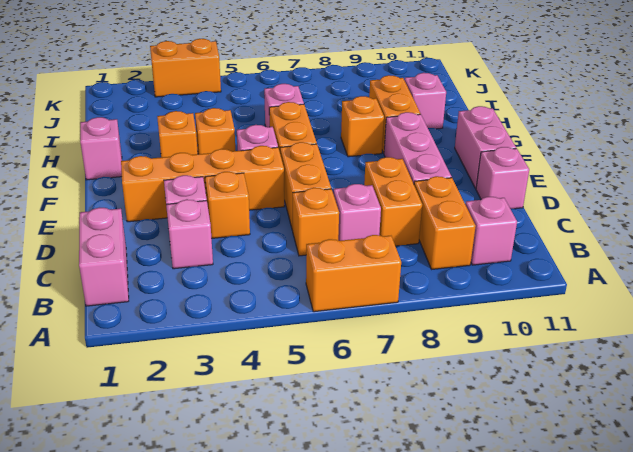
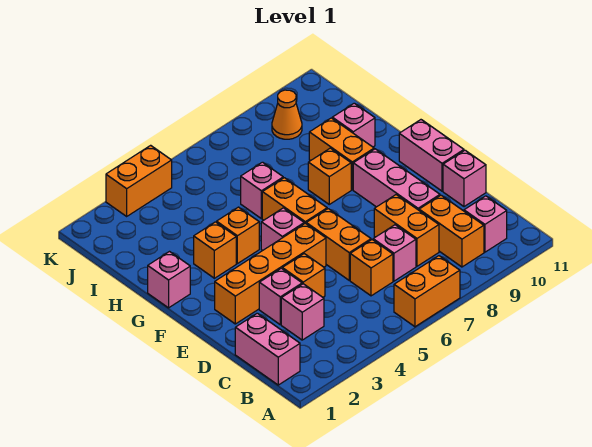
none -> orange cone J9 level 1

